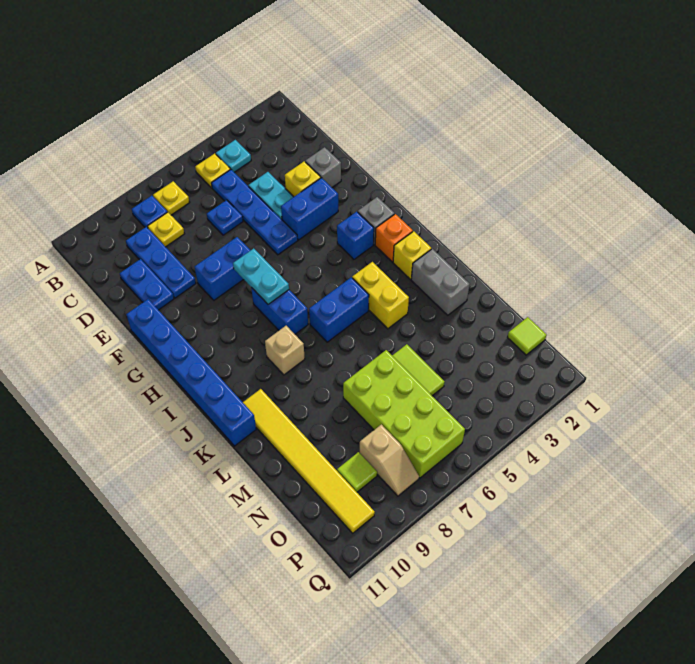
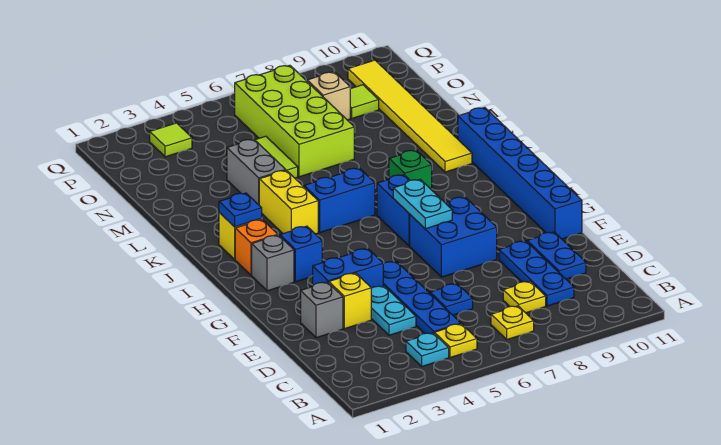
blue plate B8 level 1 -> blue plate J2 level 2
blue brick F7:F8 level 1 -> blue brick F7:G8 level 1
tan brick J8 level 1 -> green brick J8 level 1
grey brick K2:L2 level 1 -> grey brick L4:M4 level 1
lime tile O1 level 1 -> lime tile P3 level 1

